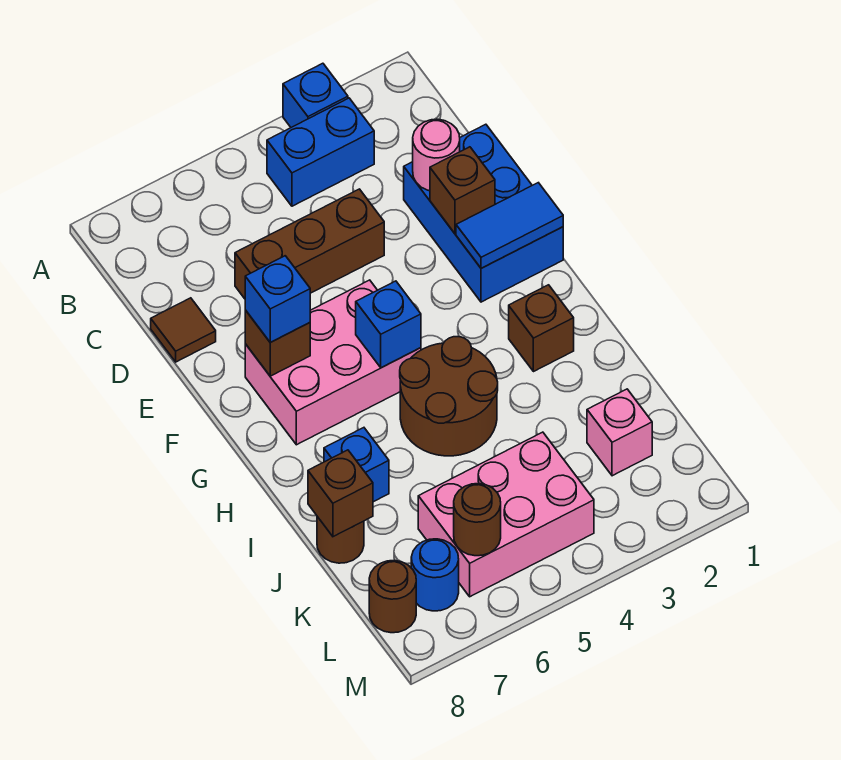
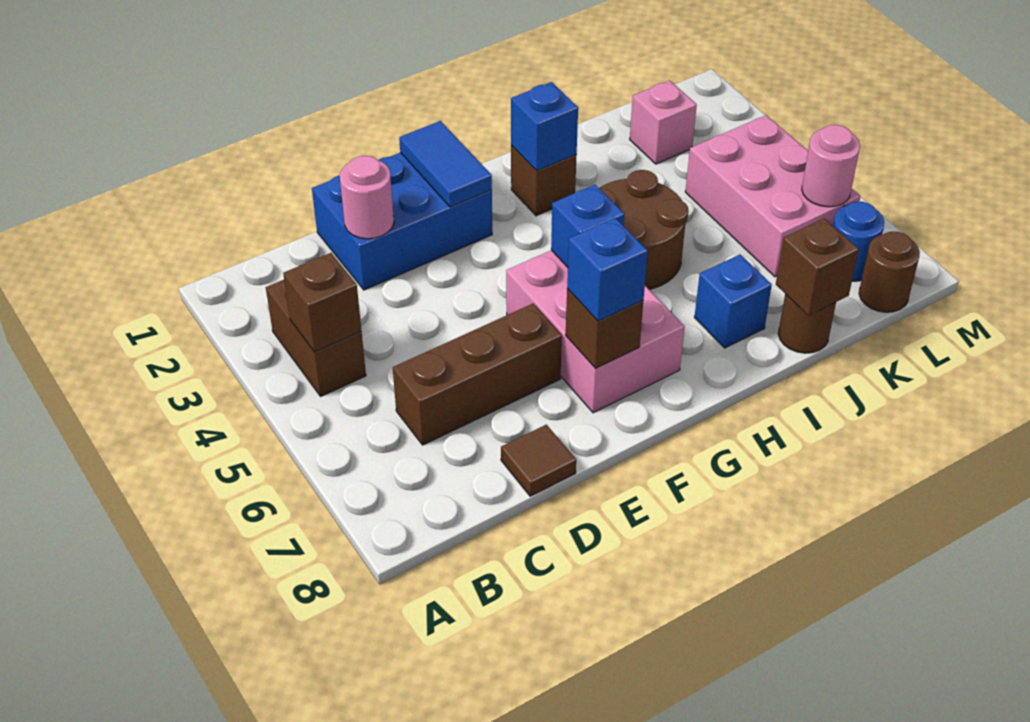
blue brick A3 level 1 -> blue brick H2 level 2
blue brick B3:B4 level 1 -> brown brick B3:B4 level 1
brown brick D4:D6 level 1 -> brown brick C6:E6 level 1
brown brick E2 level 2 -> brown brick B4 level 2
brown round brick L6 level 2 -> pink round brick L6 level 2

